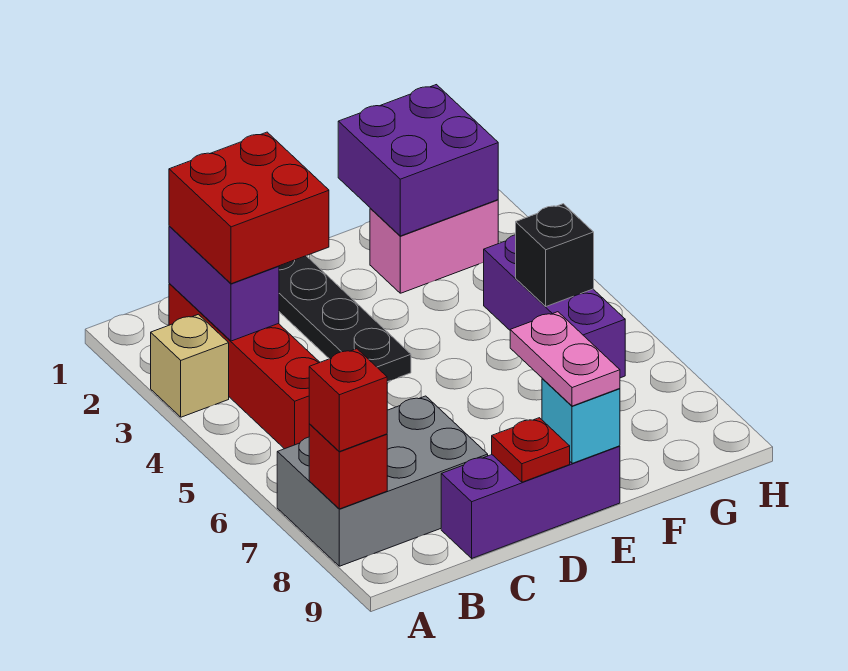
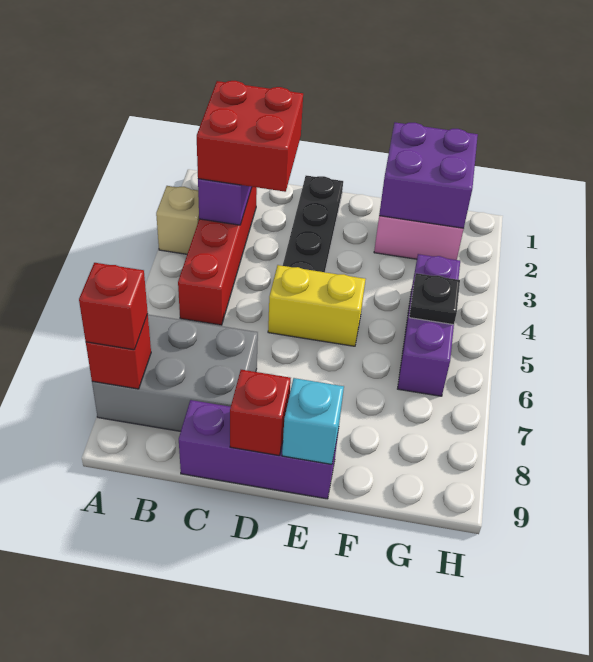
none -> yellow brick D5:E5 level 1
red plate D9 level 2 -> red brick D9 level 2
pink plate E8:E9 level 3 -> none
black brick G5 level 2 -> black plate G5 level 2

